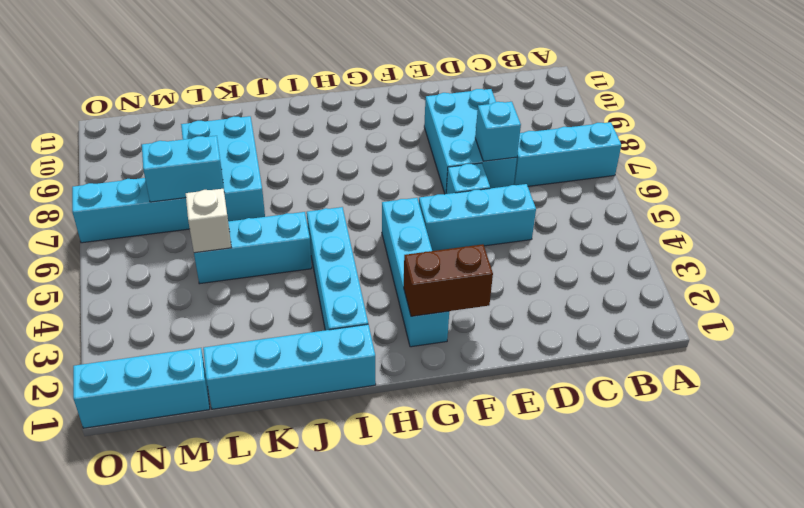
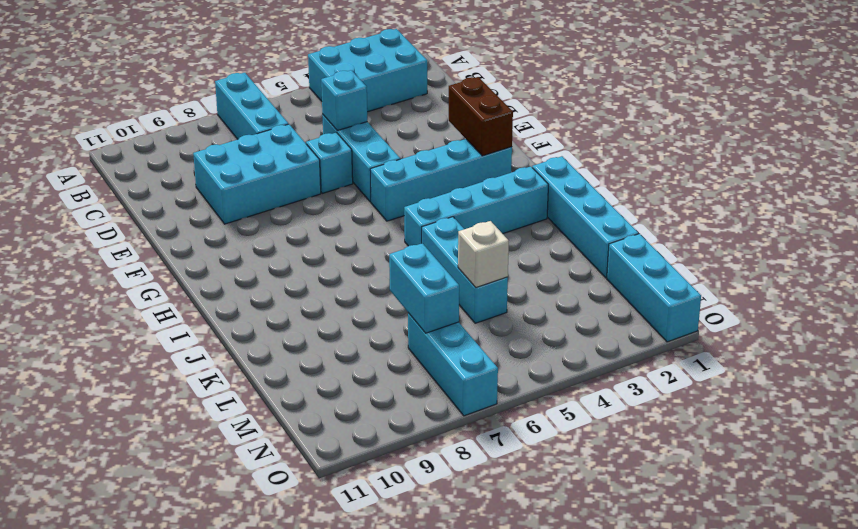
cyan brick D7 level 2 -> cyan brick D5 level 2
cyan brick K7:L9 level 1 -> cyan brick A2:B4 level 1

